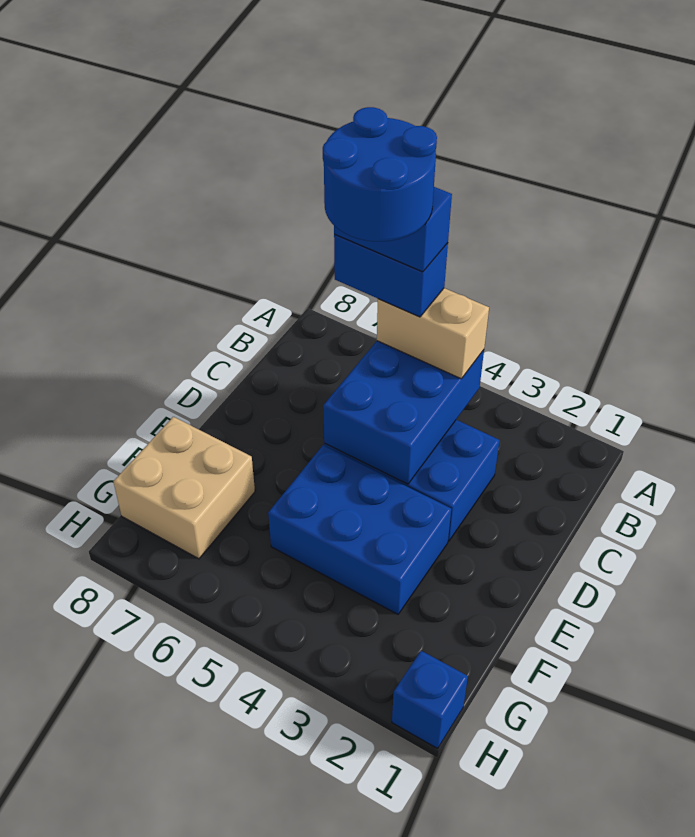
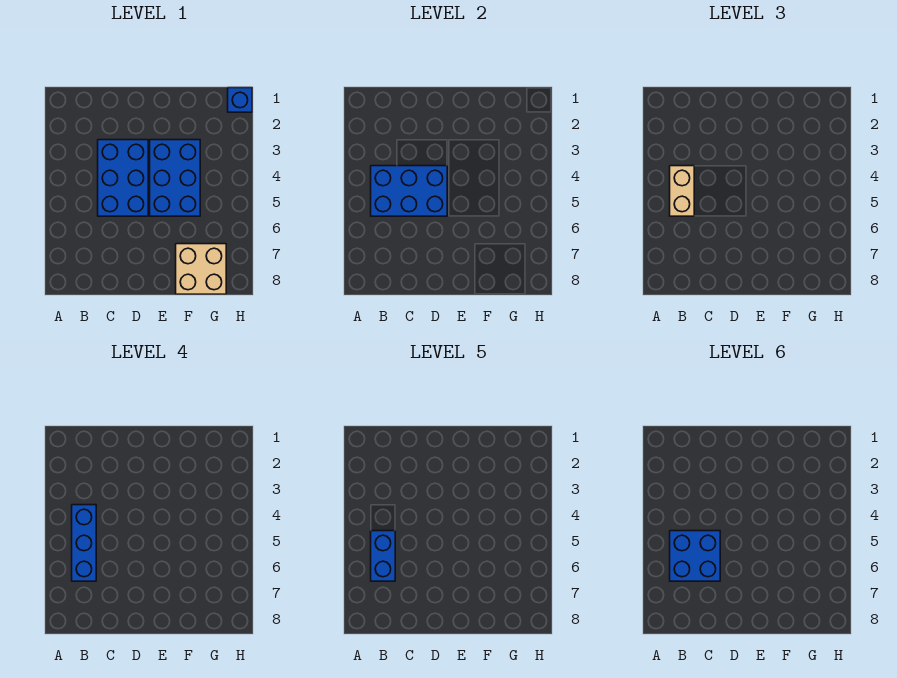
blue brick B5:B6 level 4 -> blue brick B4:B6 level 4
blue round brick B5:C6 level 6 -> blue brick B5:C6 level 6

